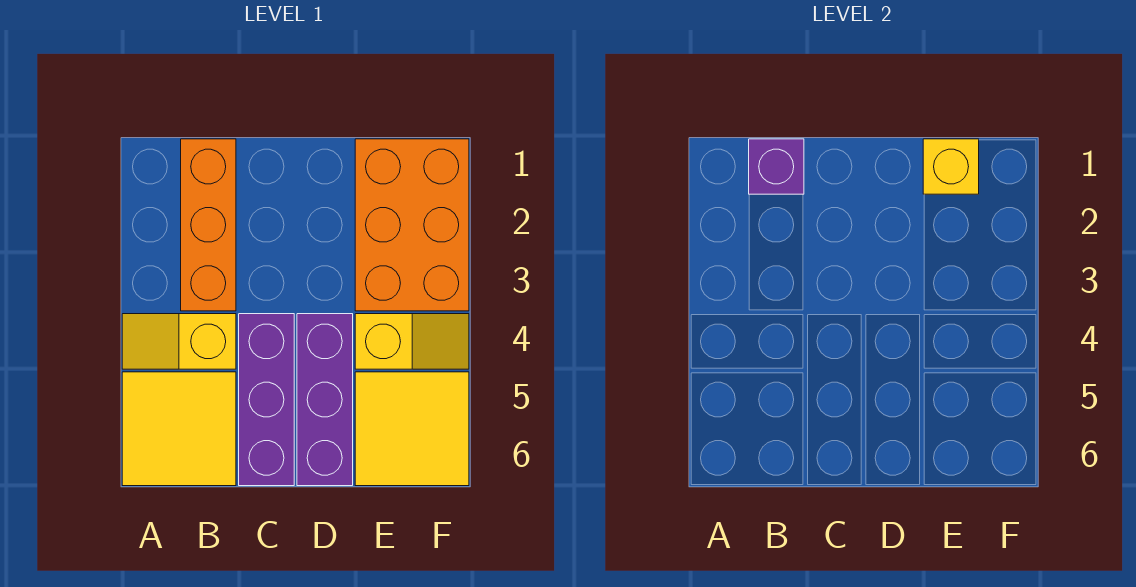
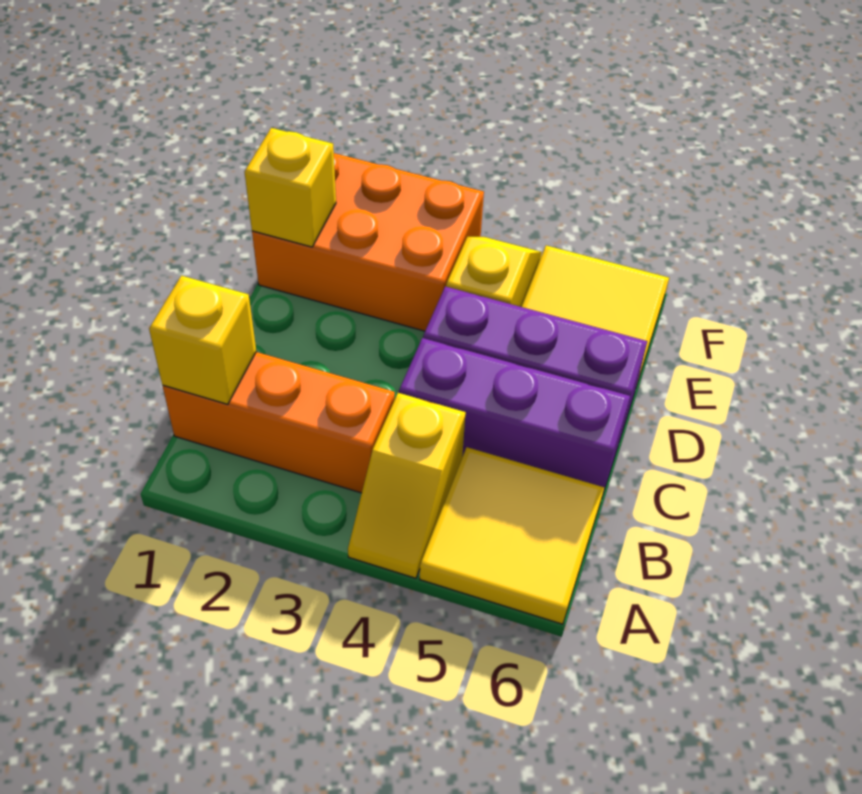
purple brick B1 level 2 -> yellow brick B1 level 2

